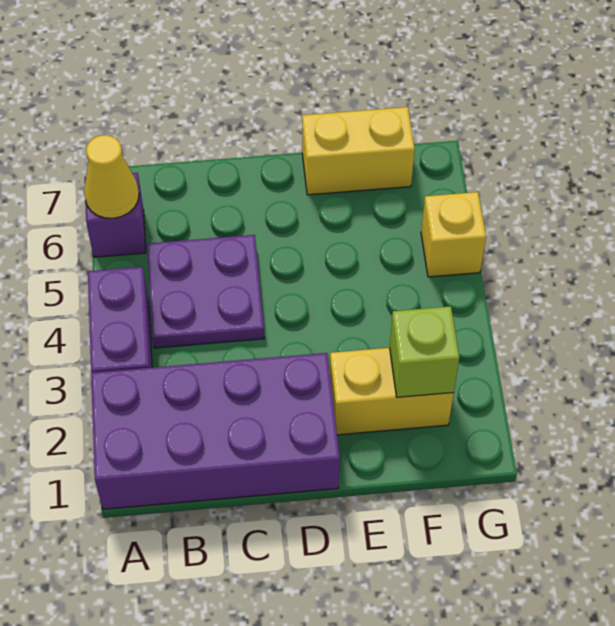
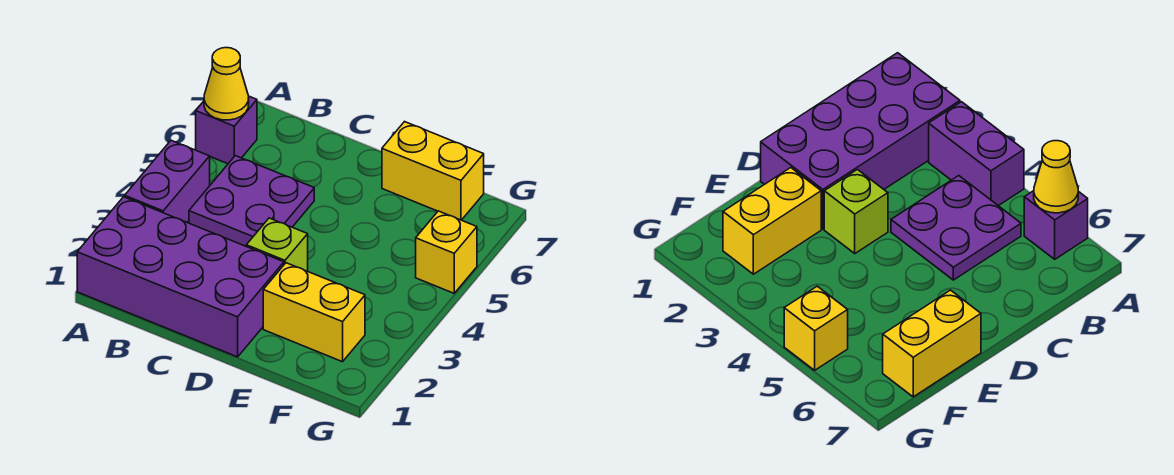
lime brick F2 level 2 -> lime brick D3 level 1

